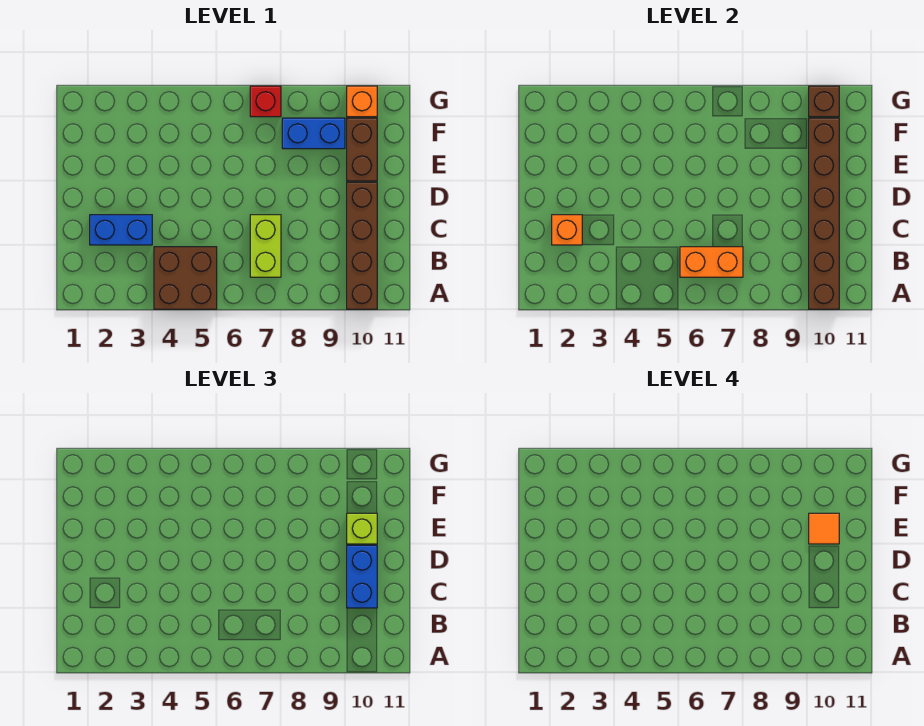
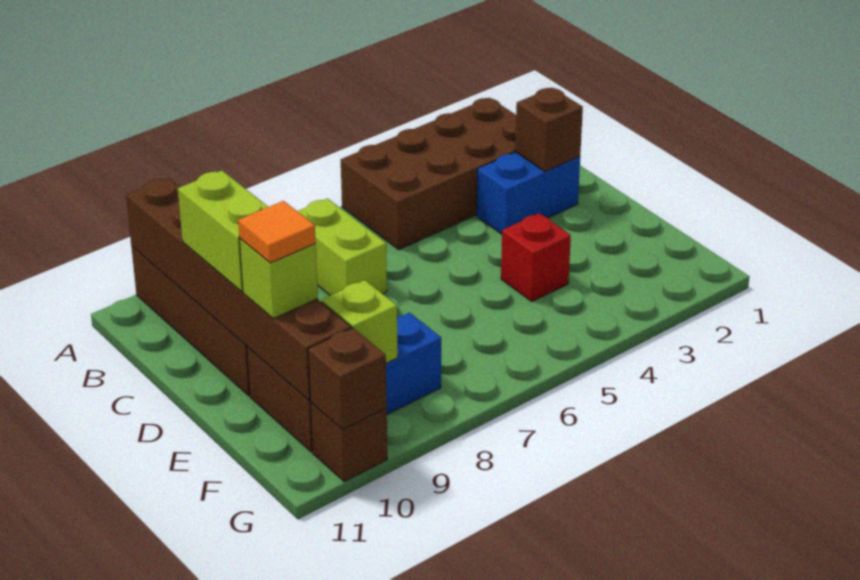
brown brick A4:B5 level 1 -> brown brick A2:B5 level 1
orange brick B6:B7 level 2 -> none
orange brick C2 level 2 -> brown brick C2 level 2
blue brick C10:D10 level 3 -> lime brick C10:D10 level 3
none -> lime brick F9 level 2
red brick G7 level 1 -> red brick E4 level 1
orange brick G10 level 1 -> brown brick G10 level 1

